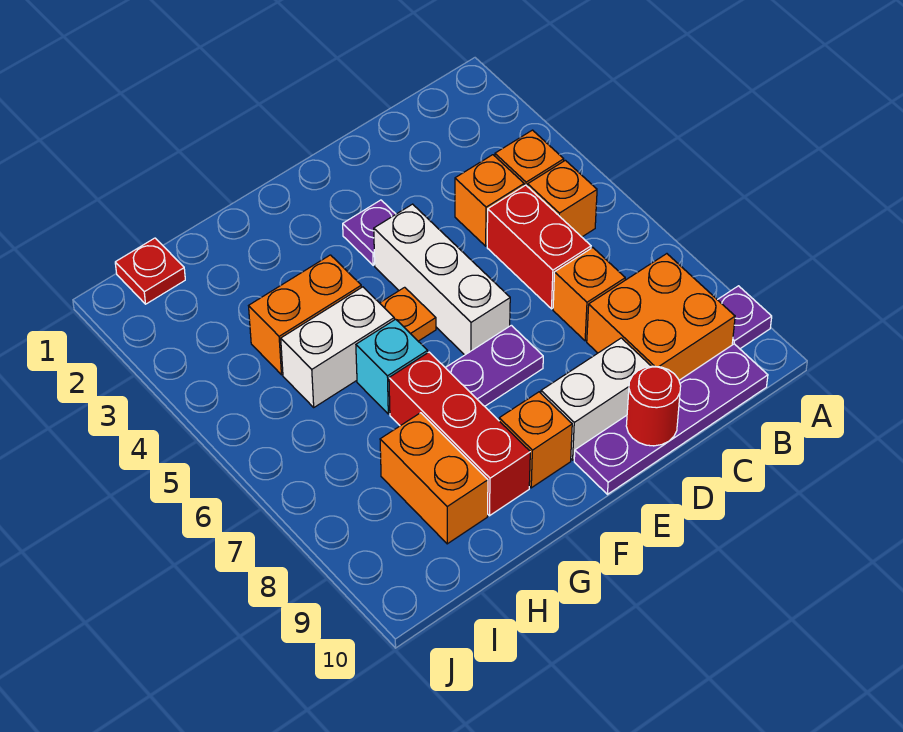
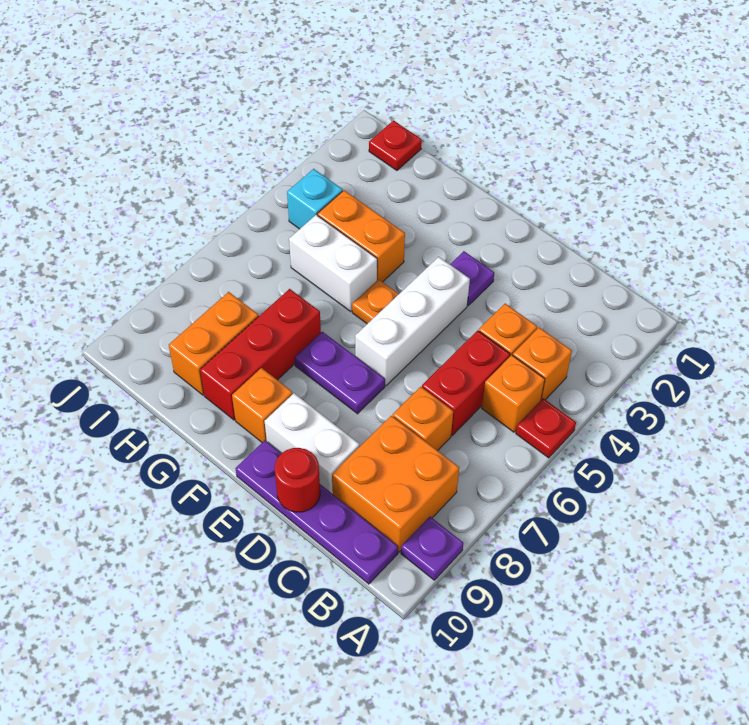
none -> red plate A5 level 1
cyan brick G6 level 1 -> cyan brick I4 level 1

